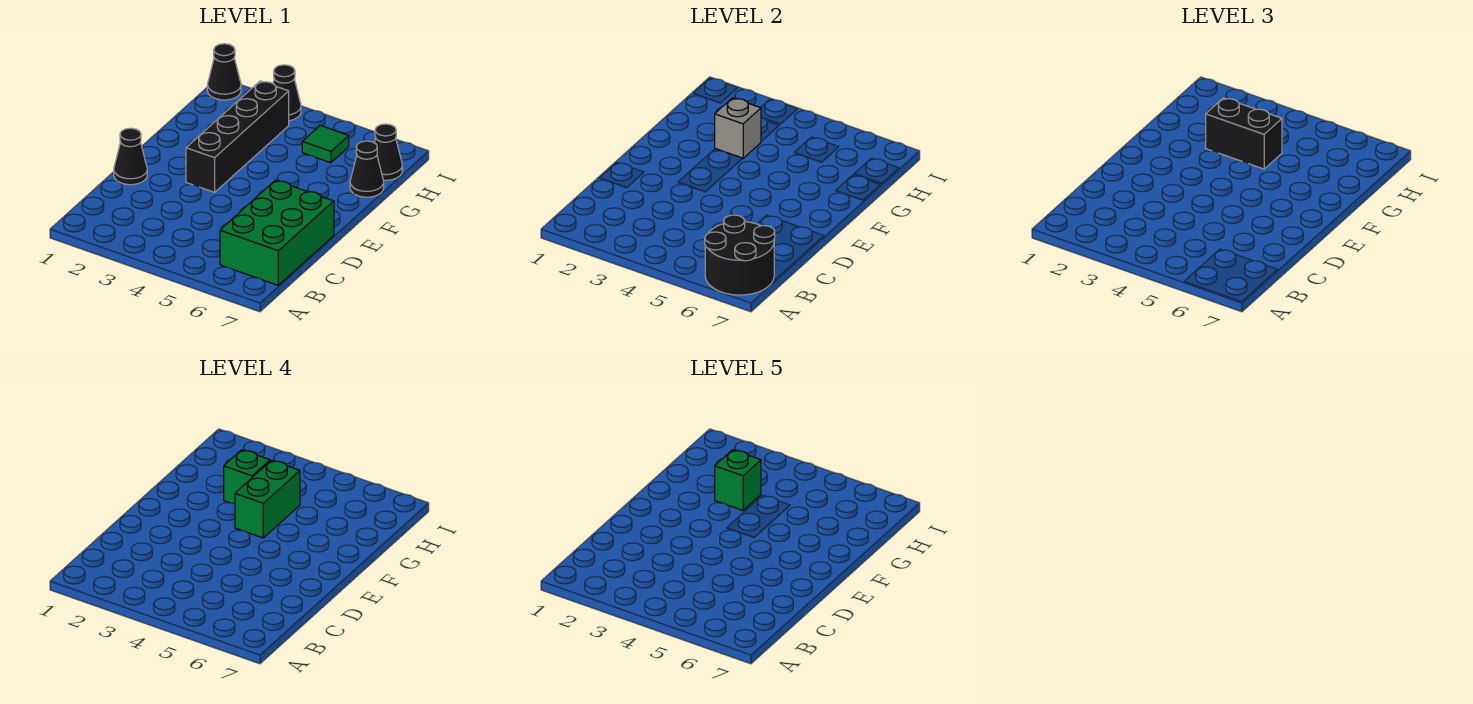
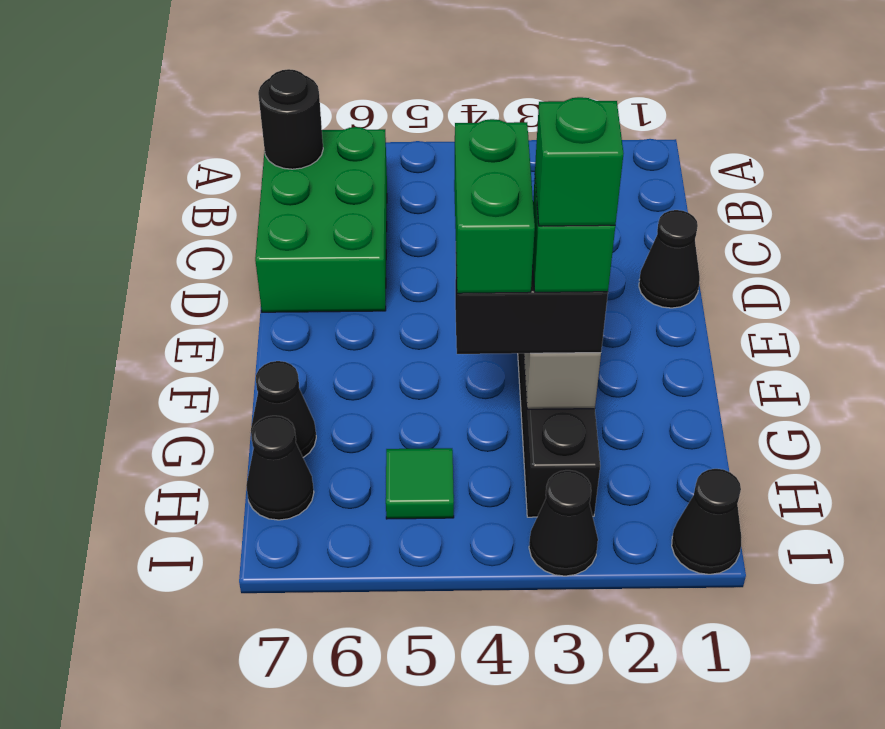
black round brick A6:B7 level 2 -> black round brick B7 level 2

